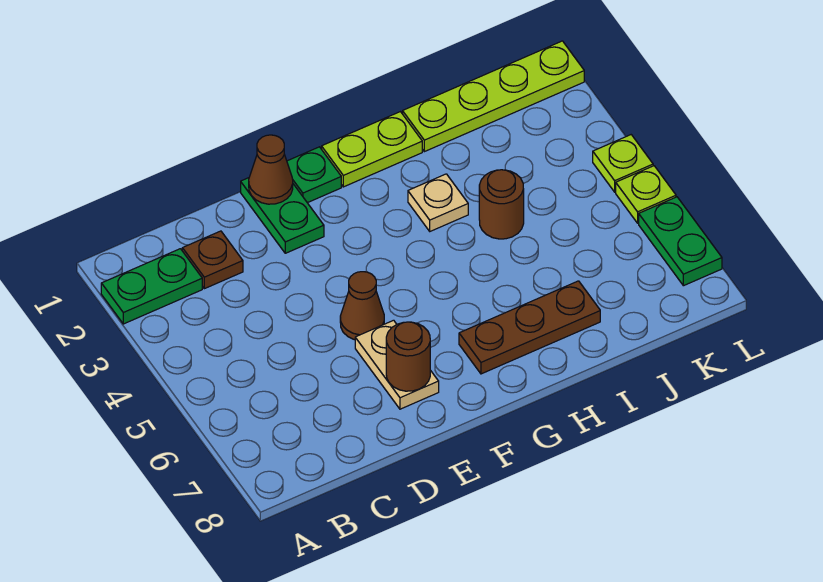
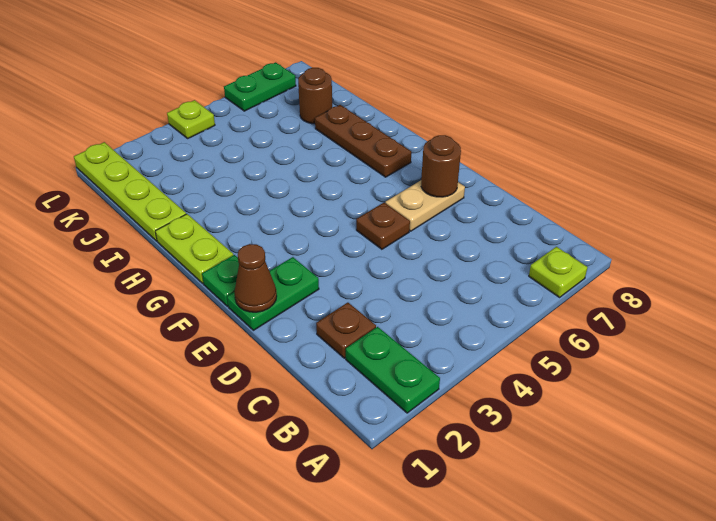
brown cone E5 level 1 -> brown plate E5 level 1
tan plate H3 level 1 -> none
brown round brick I4 level 1 -> brown round brick J7 level 1
lime plate L5 level 1 -> lime plate A7 level 1

